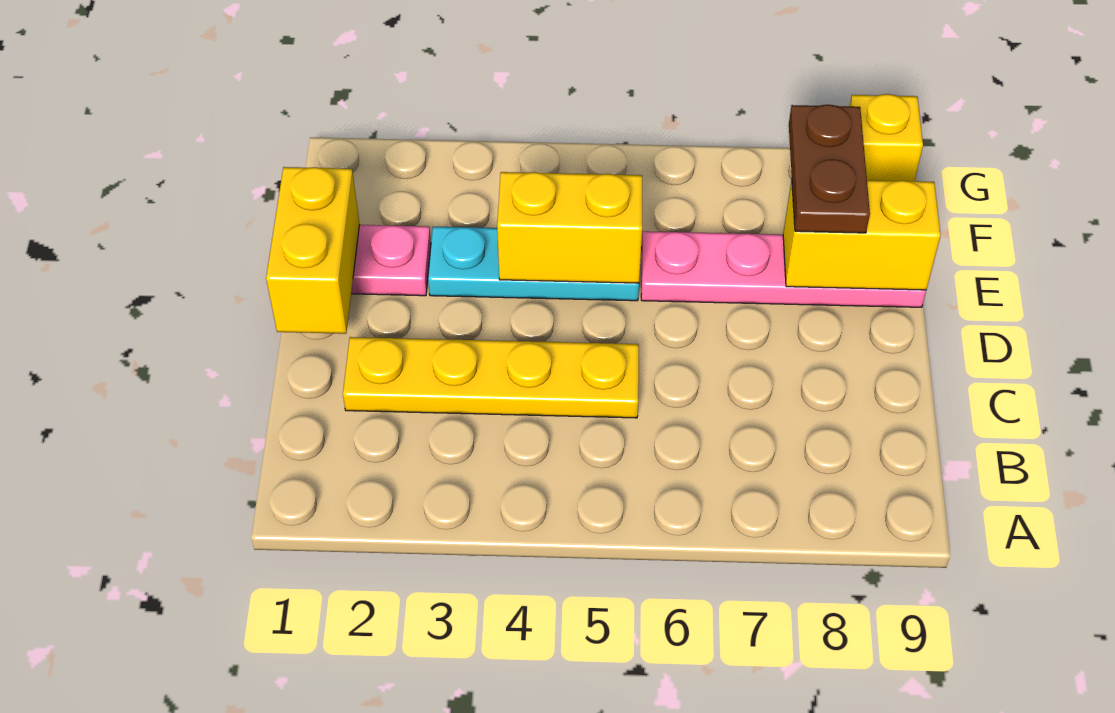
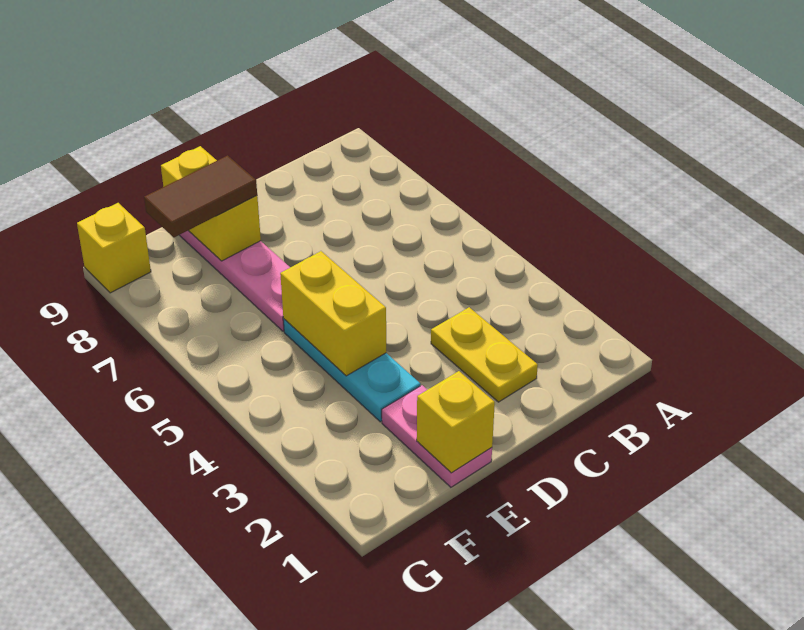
yellow plate C2:C5 level 1 -> yellow plate C2:C3 level 1
yellow brick D1:E1 level 2 -> yellow brick E1 level 2
brown plate E8:F8 level 3 -> brown tile E8:F8 level 3

